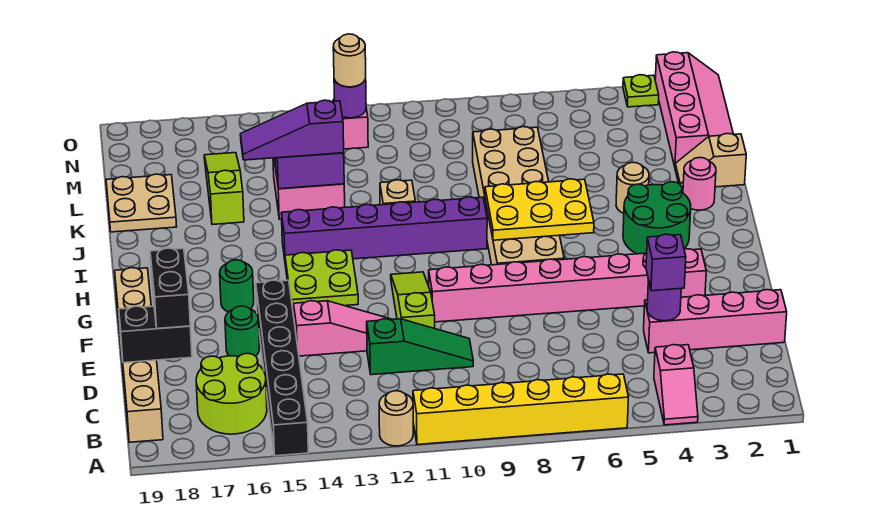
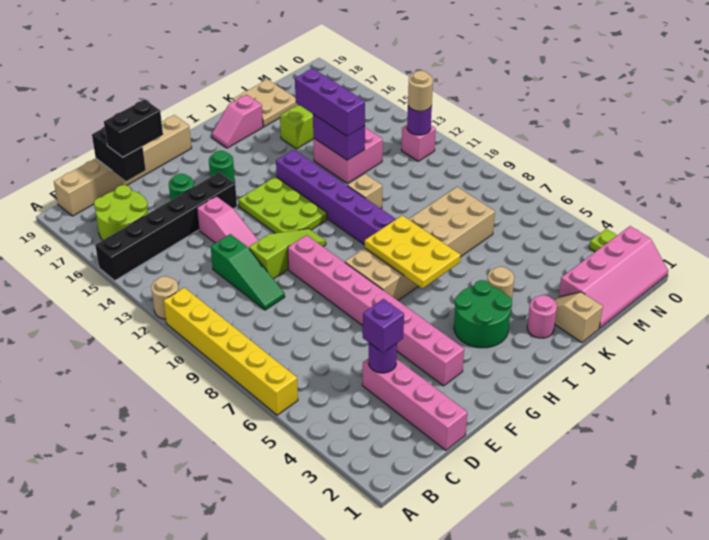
pink slope A4:B4 level 1 top B -> pink slope I18:J18 level 1 top J
lime plate G13:H14 level 1 -> lime plate G12:H14 level 1
purple slope K13:K15 level 3 top 13 -> purple brick K13:K15 level 3

